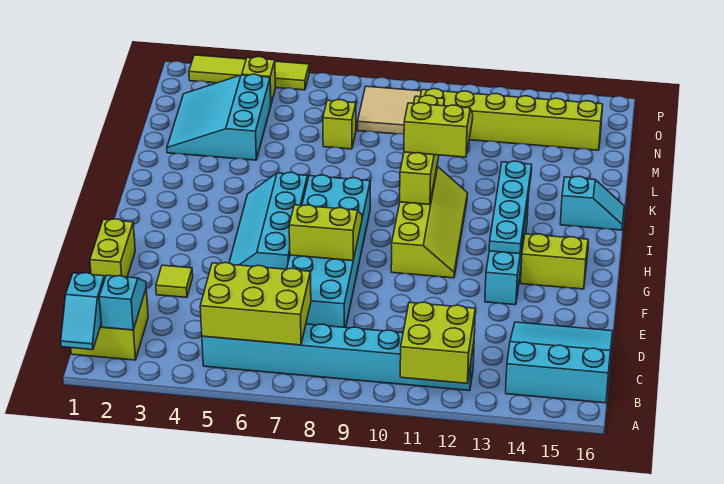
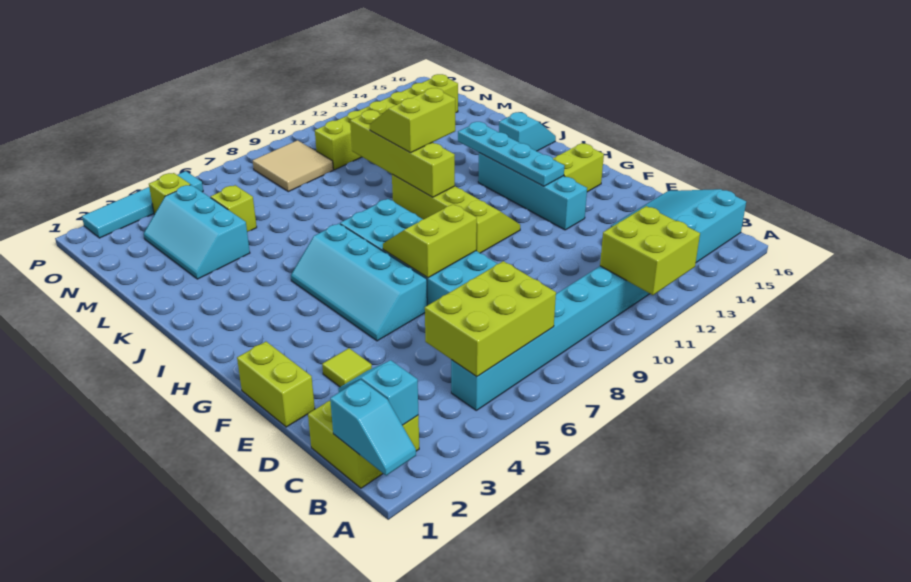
cyan slope L2:N4 level 1 top 4 -> cyan slope L3:N4 level 1 top 4
lime brick M7 level 1 -> lime brick M5 level 1
lime tile P2:P5 level 1 -> cyan tile P2:P5 level 1

